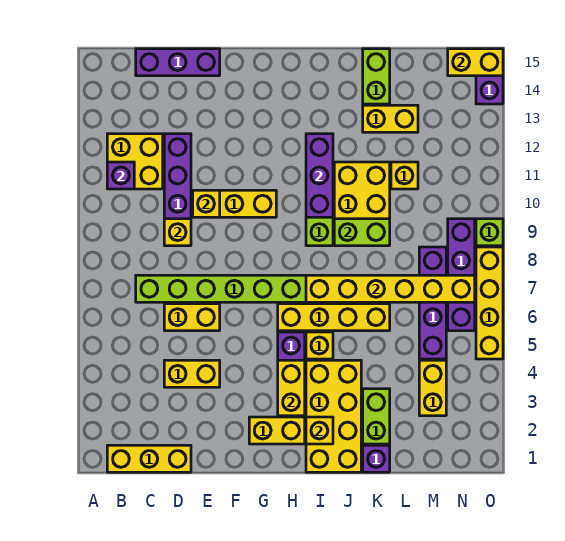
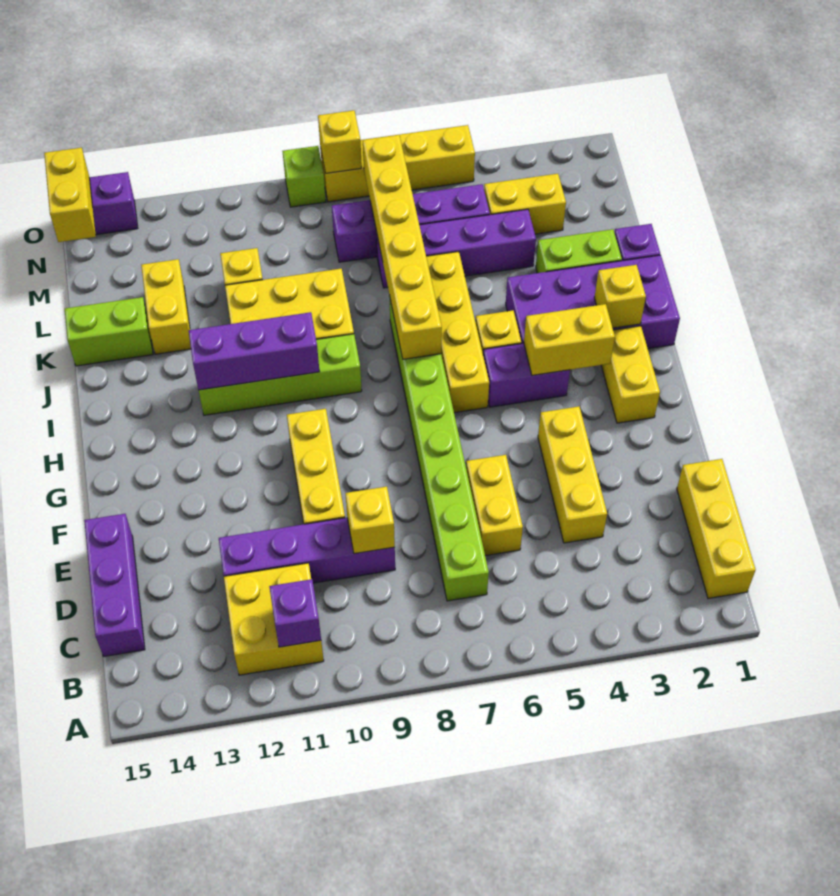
yellow brick D4:E4 level 1 -> yellow brick D4:F4 level 1
yellow brick E10 level 2 -> yellow brick O8 level 2
yellow brick I1:J4 level 1 -> purple brick I1:J4 level 1
lime brick J9:K9 level 2 -> none
purple brick N6:N9 level 1 -> purple brick L4:L7 level 1

